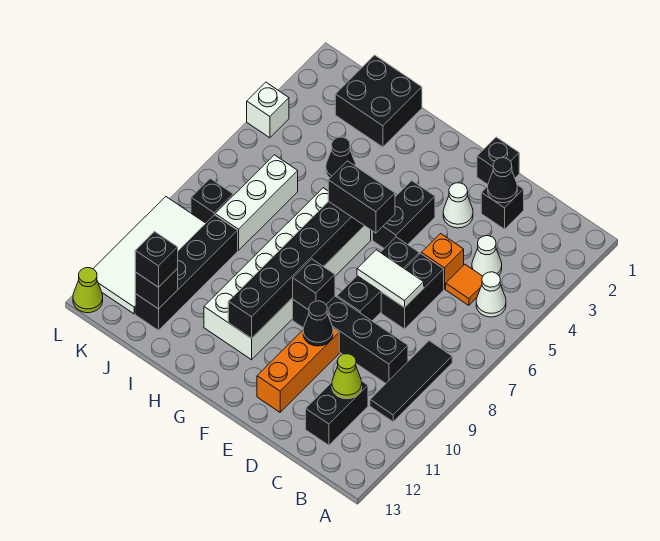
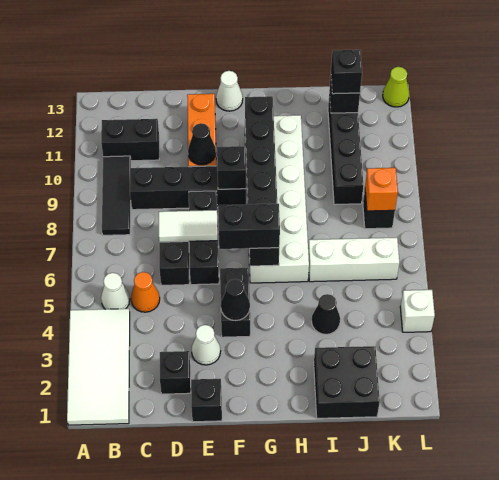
white cone C4 level 1 -> white cone F13 level 1
orange tile C5 level 1 -> orange cone C5 level 1
black brick C11:C12 level 1 -> black brick B11:C11 level 1
lime cone C11 level 2 -> none
black cone D2 level 2 -> black cone F4 level 2
orange brick D5 level 1 -> orange brick K8 level 2
white brick J6:J8 level 1 -> white brick I6:K6 level 1
white tile K9:L12 level 1 -> white tile A1:B4 level 1

